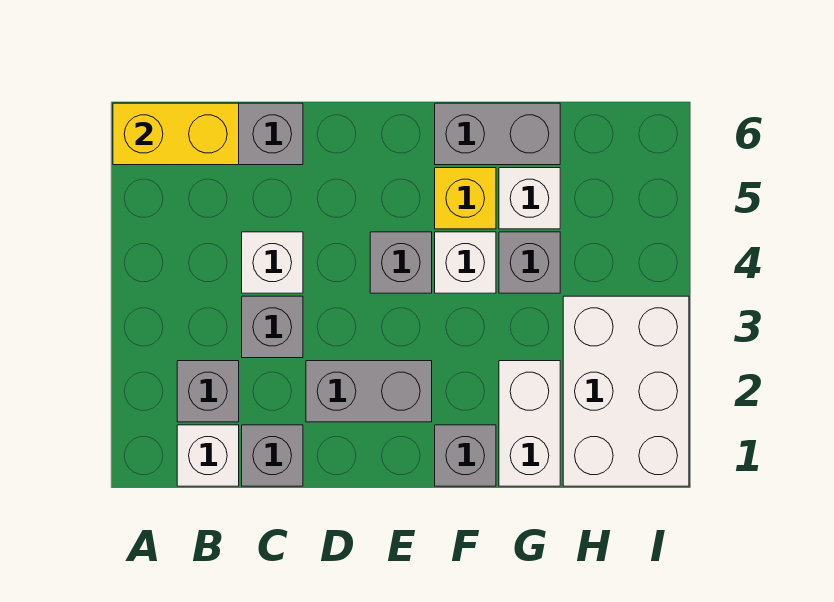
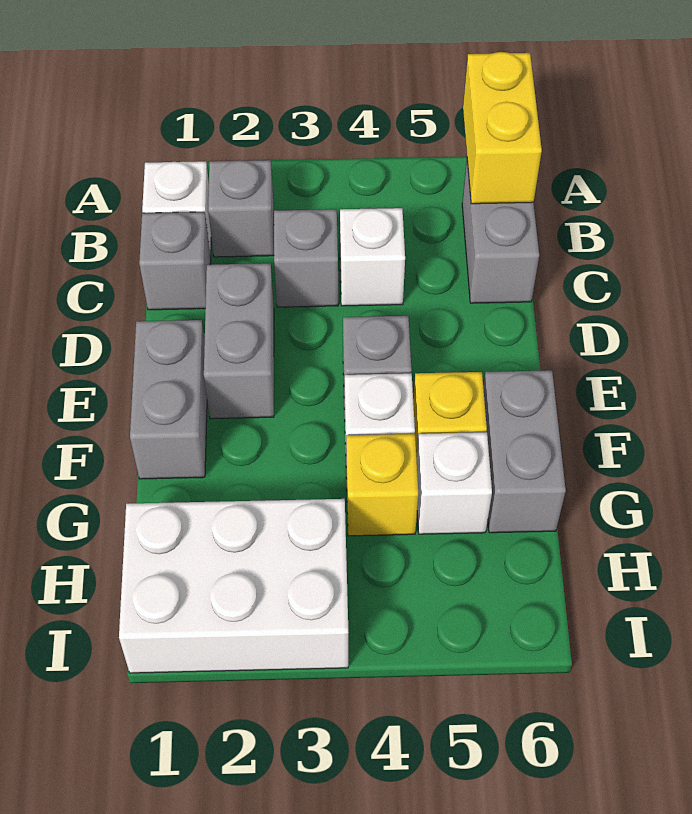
grey brick F1 level 1 -> grey brick E1:F1 level 1
white brick G1:G2 level 1 -> none
grey brick G4 level 1 -> yellow brick G4 level 1

